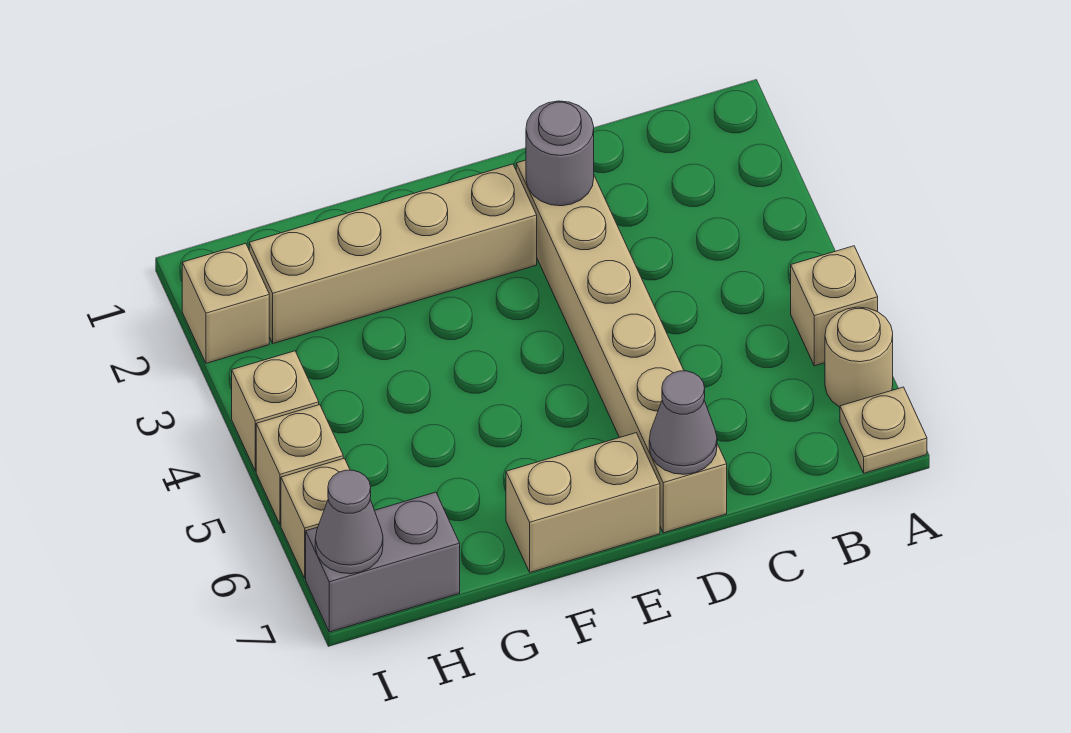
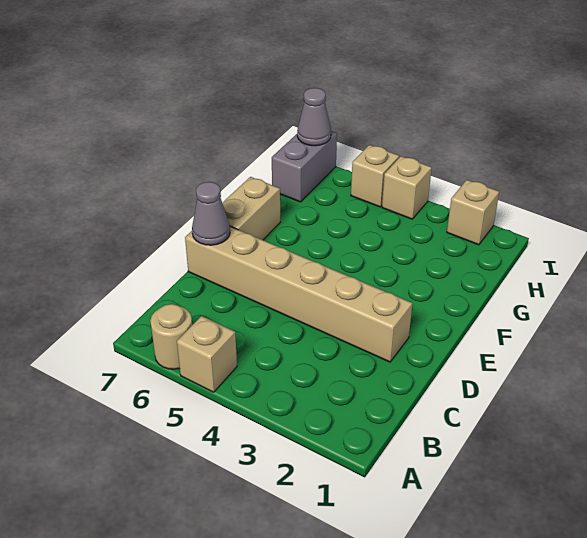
tan plate A7 level 1 -> none
grey round brick D2 level 2 -> none
tan brick E2:H2 level 1 -> none
tan brick I6 level 1 -> none

